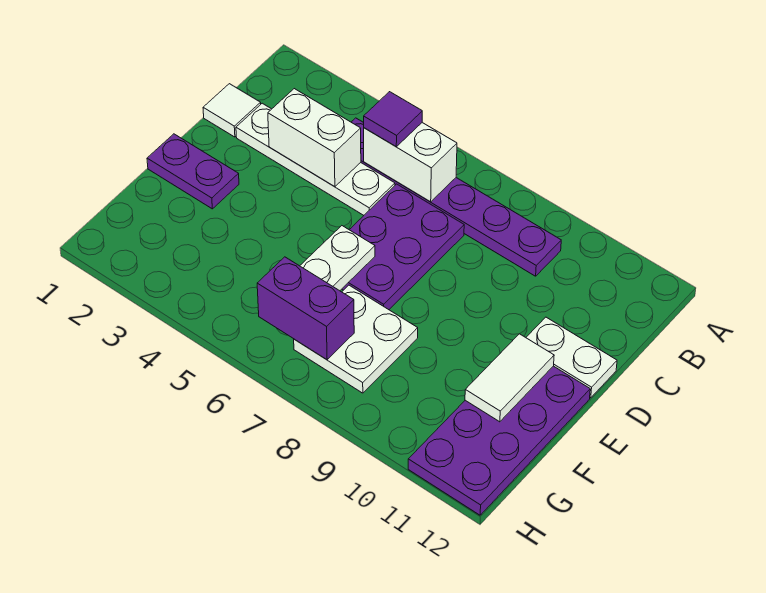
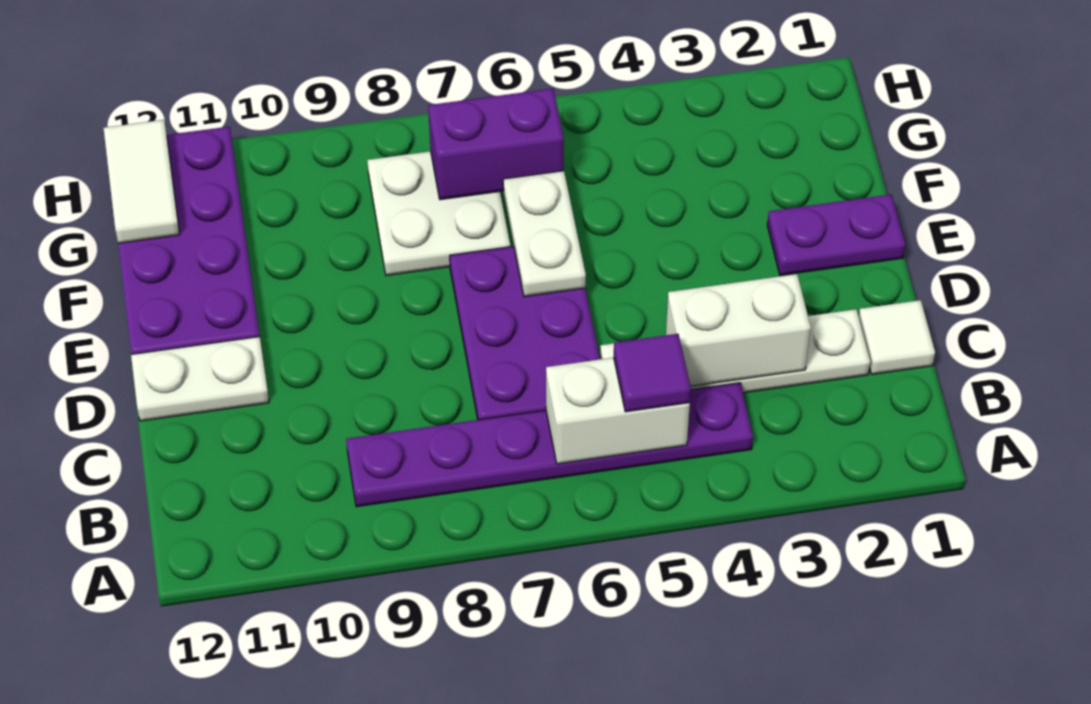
white tile E11:F11 level 2 -> white tile G12:H12 level 2

